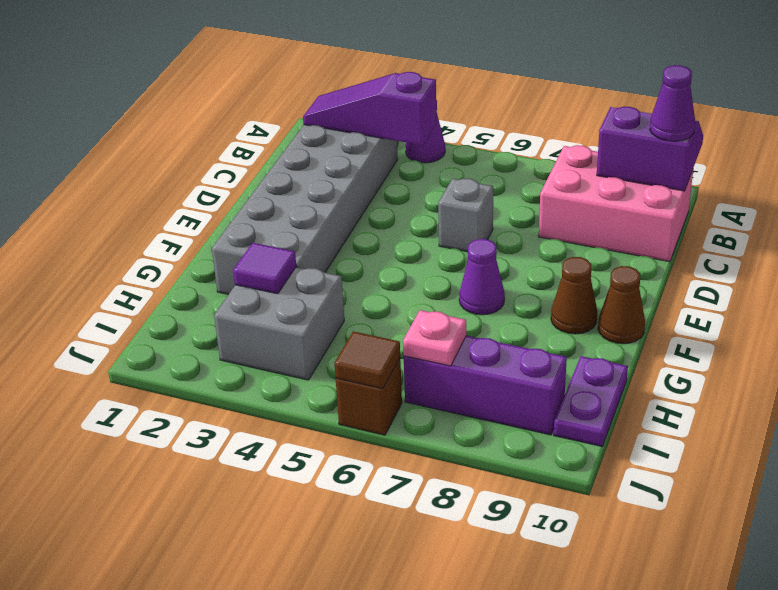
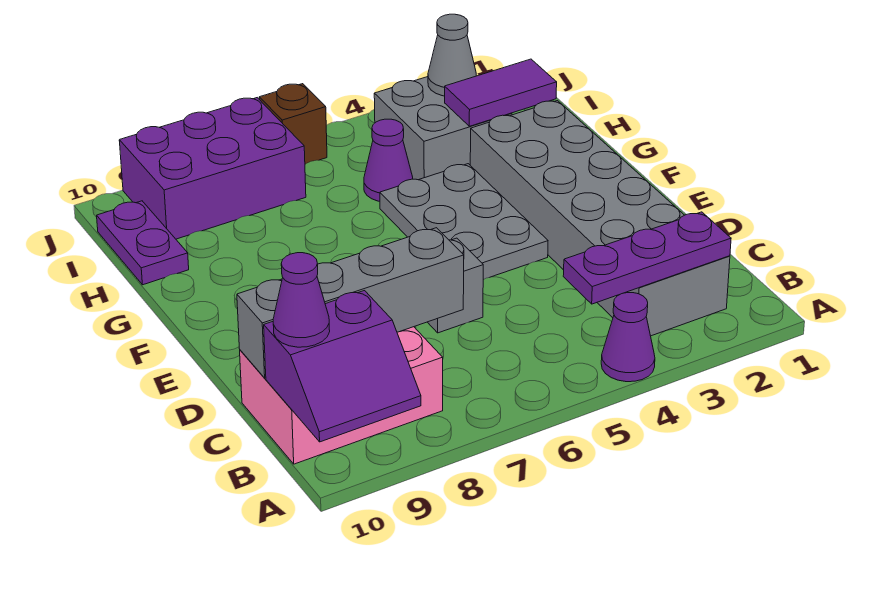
purple slope B2:B4 level 2 top 4 -> purple plate B2:B4 level 2
none -> grey brick C7:C10 level 2
none -> grey plate E4:G5 level 1
purple cone F7 level 1 -> purple cone H5 level 1
brown cone F9 level 1 -> none
brown cone F10 level 1 -> none
purple tile H3 level 2 -> purple tile H2:H3 level 2
none -> grey cone I3 level 2
purple brick I7:I9 level 1 -> purple brick I7:J9 level 1
pink plate I7 level 2 -> none
brown tile J6 level 2 -> none

